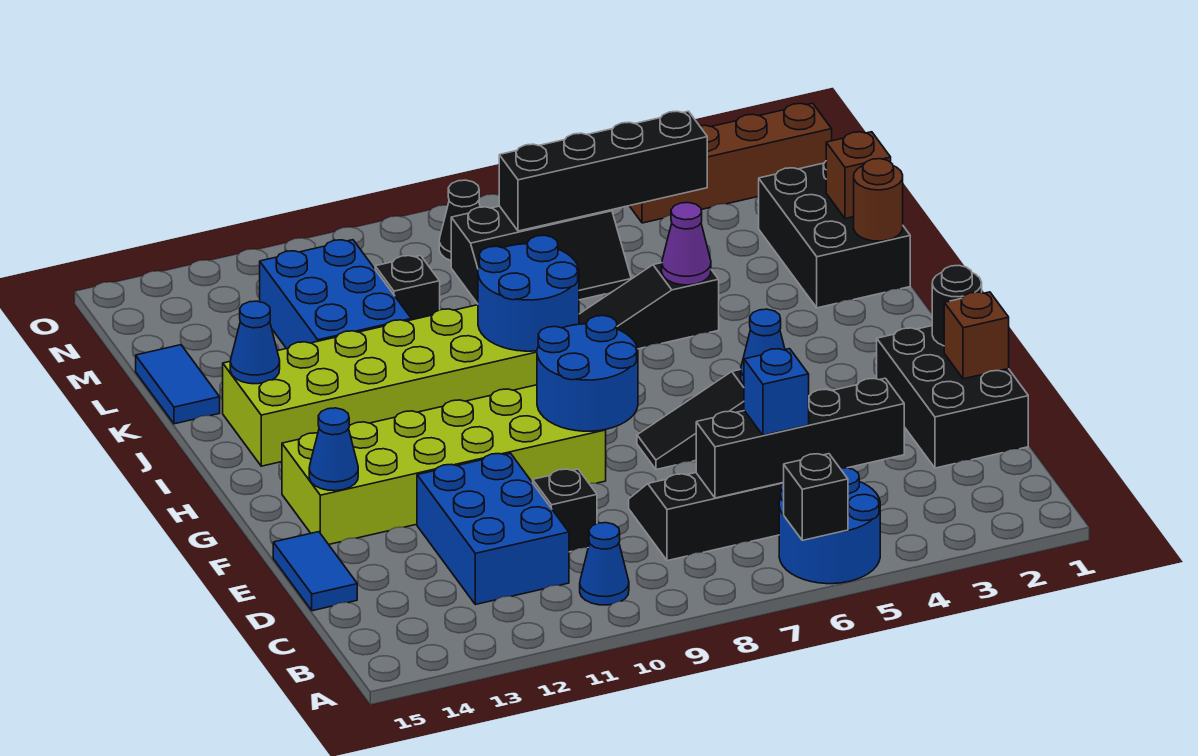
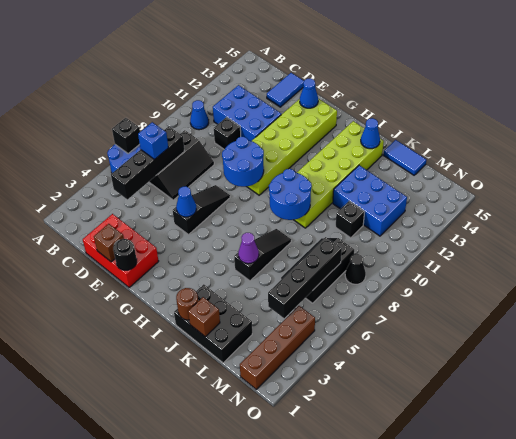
black brick D1:F2 level 1 -> red brick D1:F2 level 1
blue tile D15:E15 level 1 -> blue tile D14:D15 level 1

